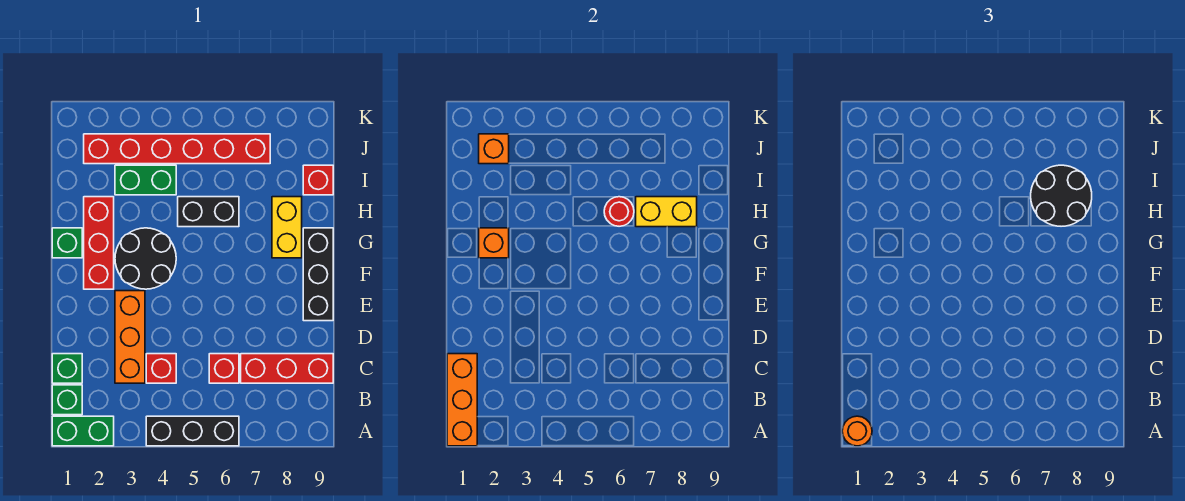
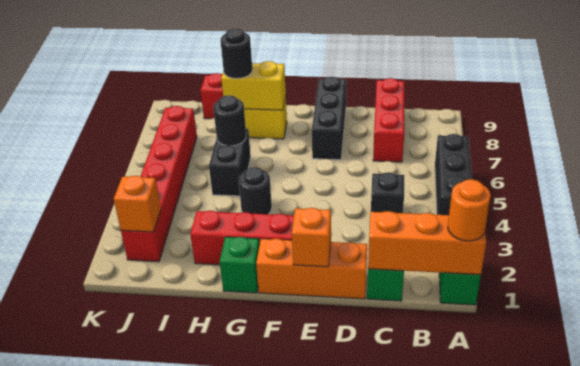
green brick B1 level 1 -> none
orange brick C3:E3 level 1 -> orange brick D1:F1 level 1
red brick C4 level 1 -> black brick C4 level 1
red brick C6 level 1 -> none
black brick E9:G9 level 1 -> black brick E7:E9 level 1
black round brick F3:G4 level 1 -> black round brick G4 level 1
orange brick G2 level 2 -> orange brick E1 level 2
red round brick H6 level 2 -> black round brick H6 level 2
yellow brick H7:H8 level 2 -> yellow brick G8:H8 level 2
black round brick H7:I8 level 3 -> black round brick H8 level 3
green brick I3:I4 level 1 -> none

